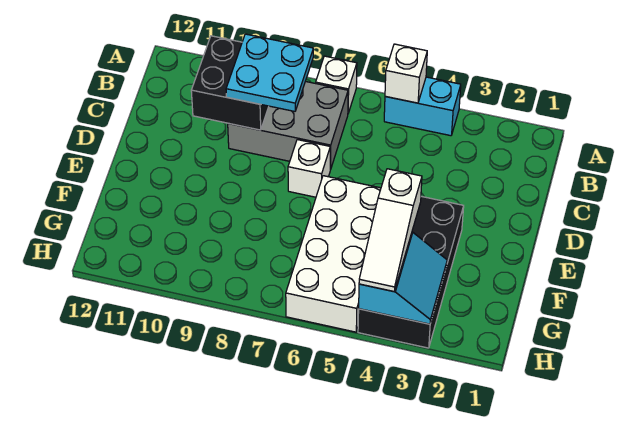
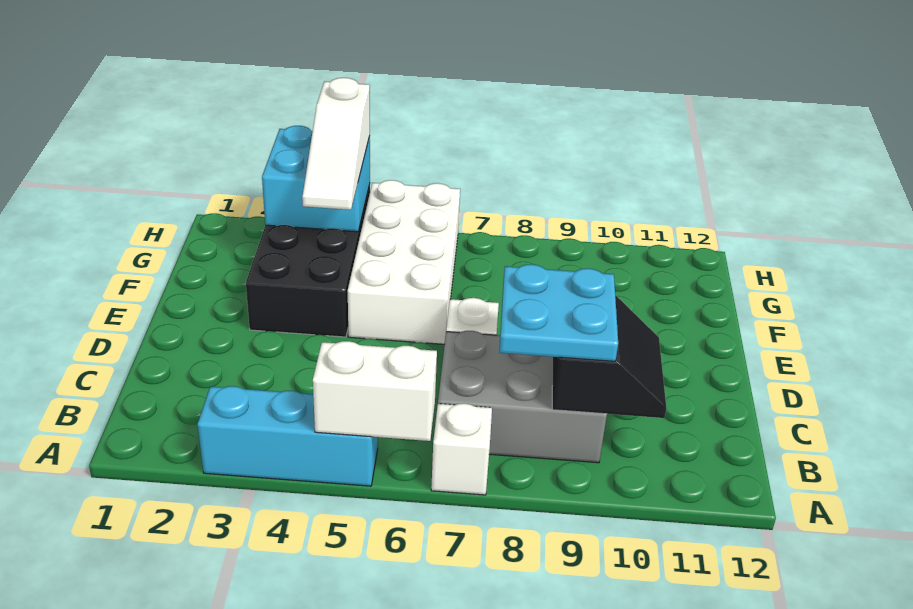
cyan brick A4:A5 level 1 -> cyan brick A3:A5 level 1
white brick A5 level 2 -> white brick A5:A6 level 2
black brick B9:C10 level 2 -> black slope B9:C10 level 2 top 9
white slope F4:H4 level 3 top F -> white slope F4:H4 level 3 top H
cyan slope G3:H4 level 2 top 4 -> cyan brick G3:H4 level 2

